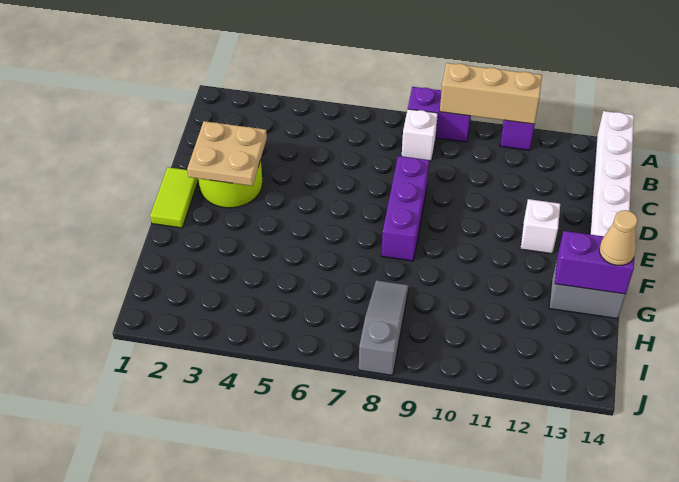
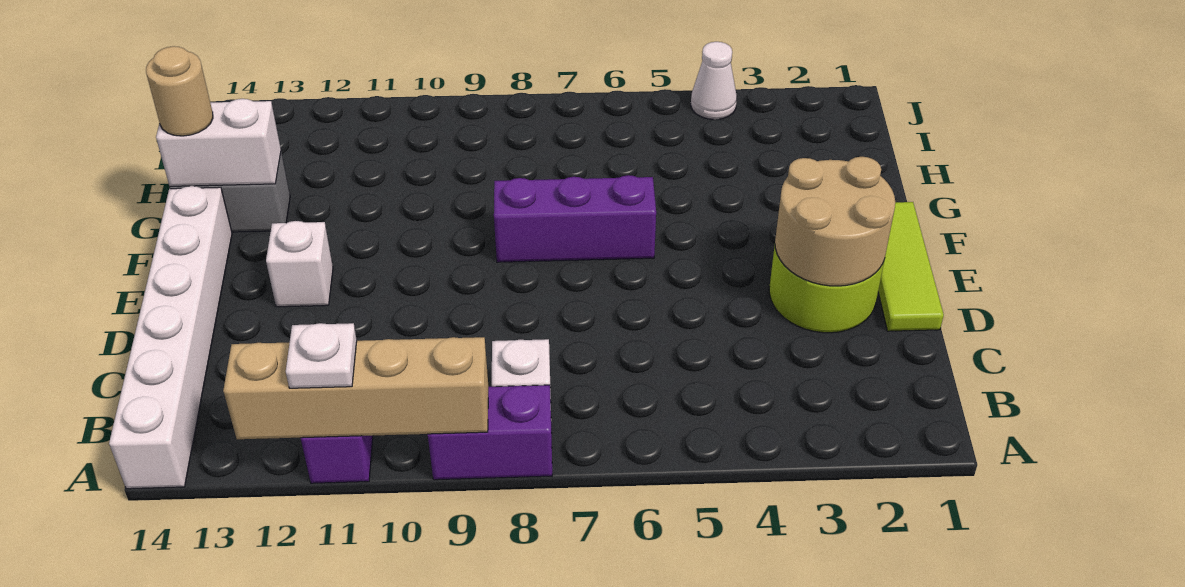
tan brick A9:A11 level 2 -> tan brick A9:A12 level 2
none -> white plate A11 level 3
tan plate D2:E3 level 2 -> tan round brick D2:E3 level 2
purple brick D8:F8 level 1 -> purple brick F6:F8 level 1
lime tile E1:F1 level 1 -> lime tile D1:F1 level 1
purple brick G13:G14 level 2 -> white brick G13:G14 level 2
tan cone G14 level 3 -> tan round brick G14 level 3
grey slope H8:J8 level 1 top J -> none
none -> white cone J4 level 1

